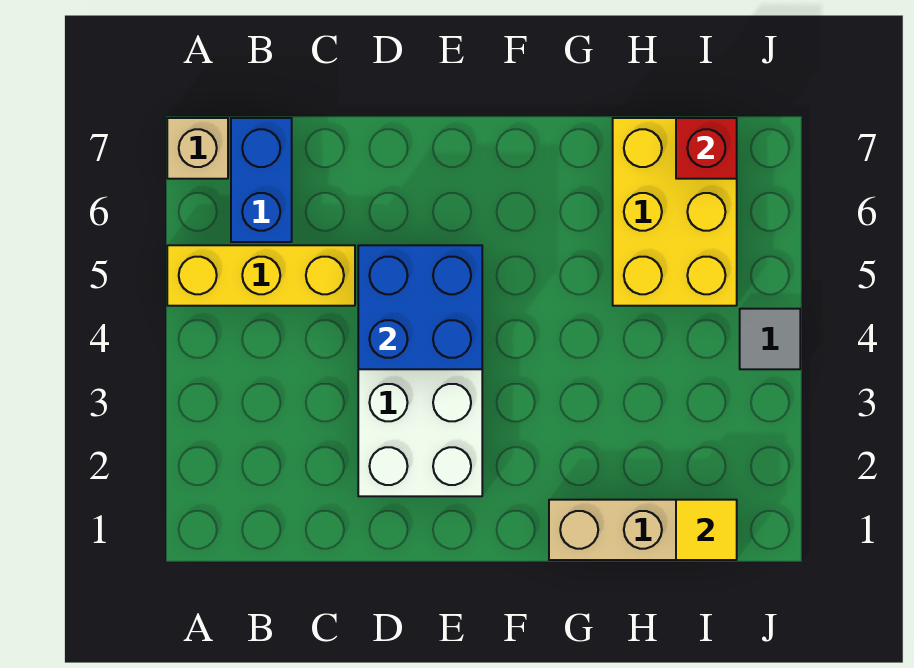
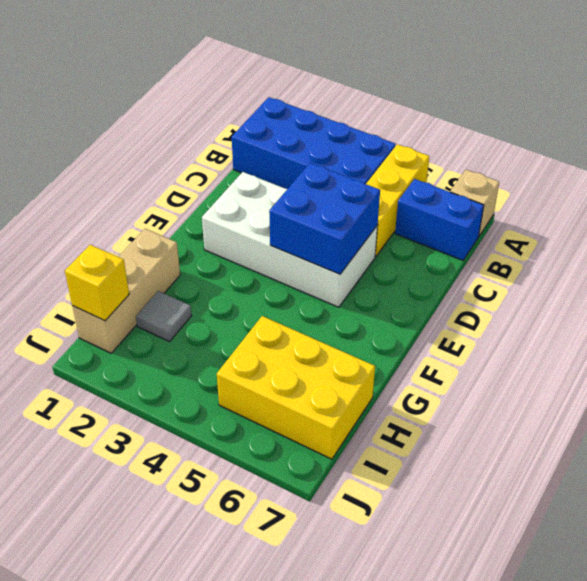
none -> blue brick A1:B4 level 1
yellow tile I1 level 2 -> yellow brick I1 level 2
red brick I7 level 2 -> none
grey tile J4 level 1 -> grey tile H2 level 1

